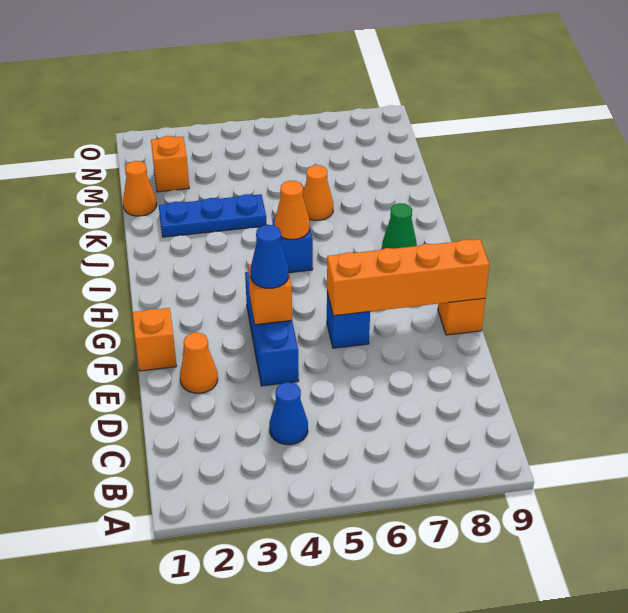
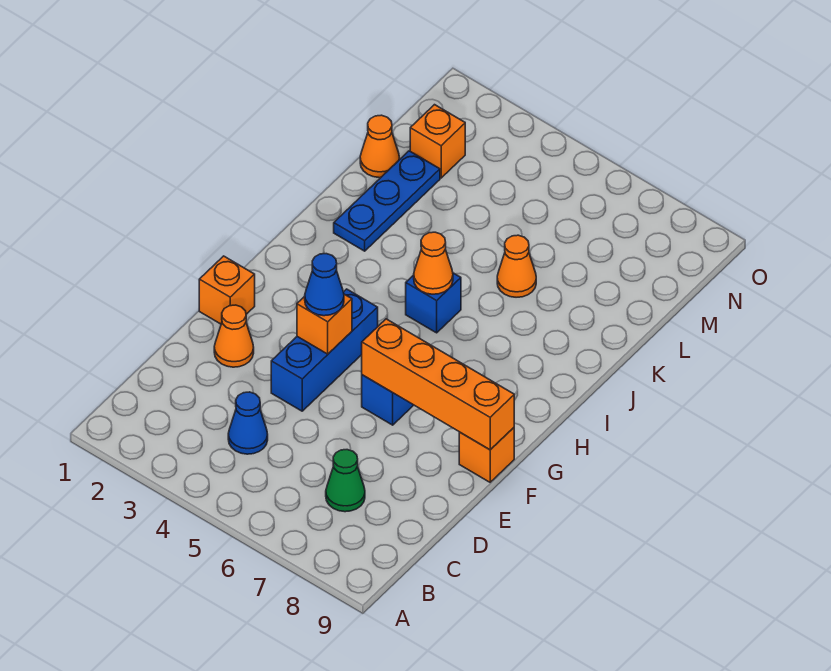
green cone I8 level 1 -> green cone C7 level 1
blue plate K2:K4 level 1 -> blue plate J2:L2 level 1

